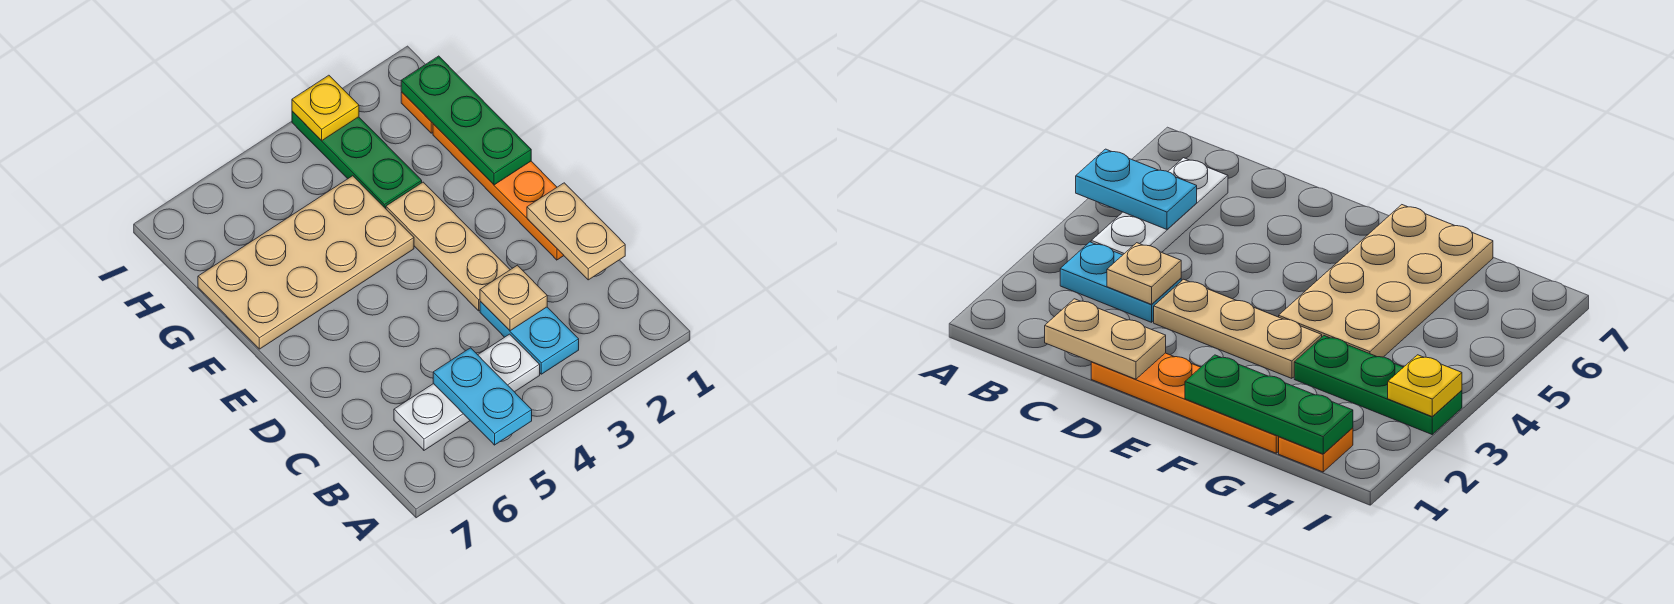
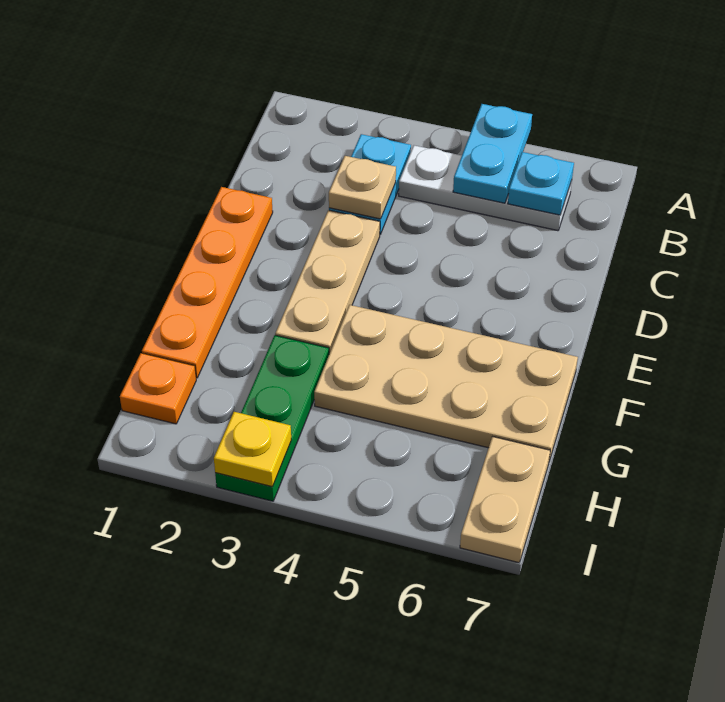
none -> cyan plate B6 level 2
tan plate C1:D1 level 2 -> tan plate H7:I7 level 1
green plate F1:H1 level 2 -> none

